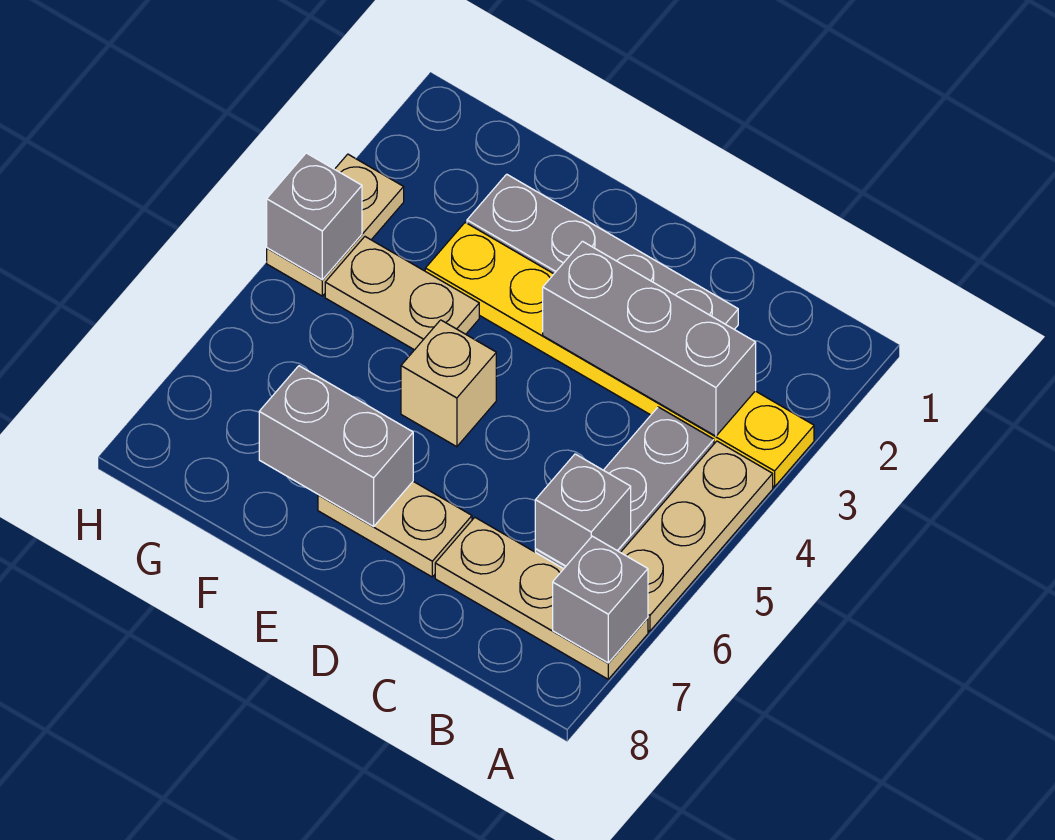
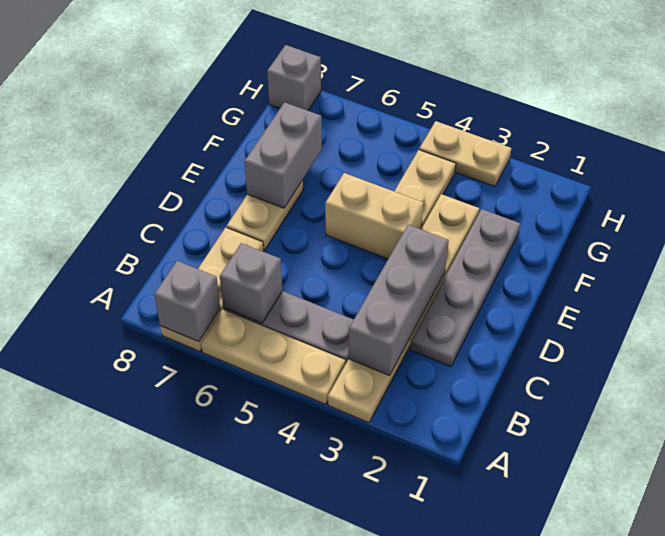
yellow plate A3:F3 level 1 -> tan plate A3:F3 level 1
tan brick E5 level 1 -> tan brick E4:E5 level 1
grey brick H4 level 2 -> grey brick H8 level 1

